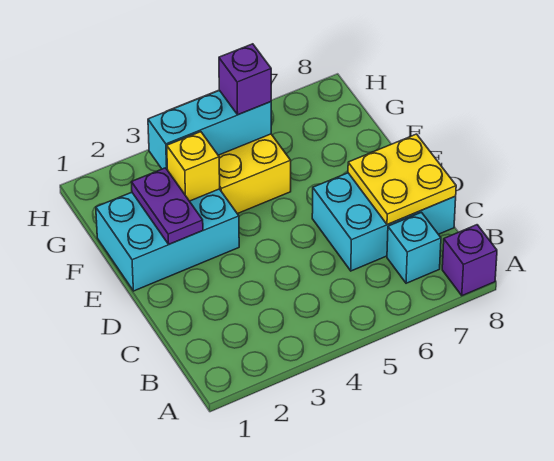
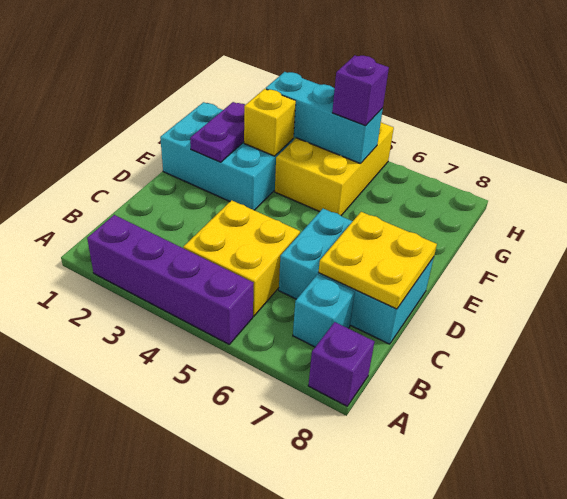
none -> purple brick A2:A5 level 1
none -> yellow brick B4:C5 level 1

